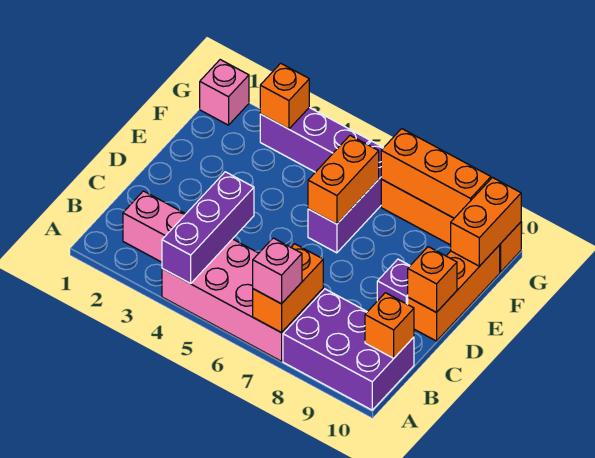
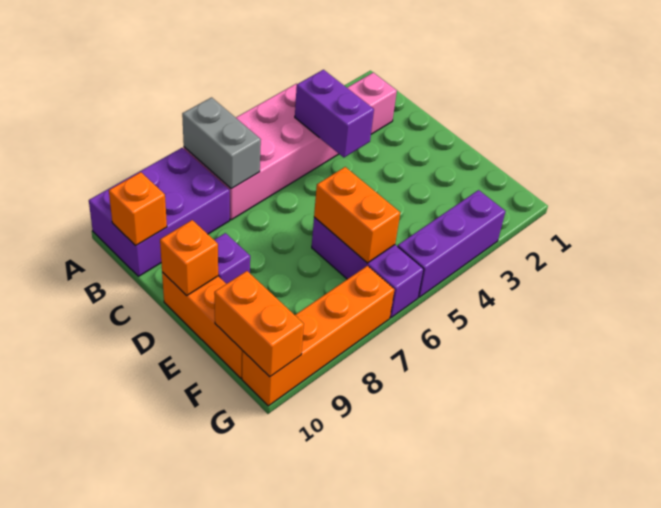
purple brick A4:C4 level 2 -> purple brick B4:C4 level 2
orange brick A7:B7 level 2 -> grey brick A7:B7 level 2
pink brick A7 level 3 -> none
pink brick G1 level 1 -> none
orange brick G3 level 2 -> none
orange brick G7:G9 level 2 -> none

